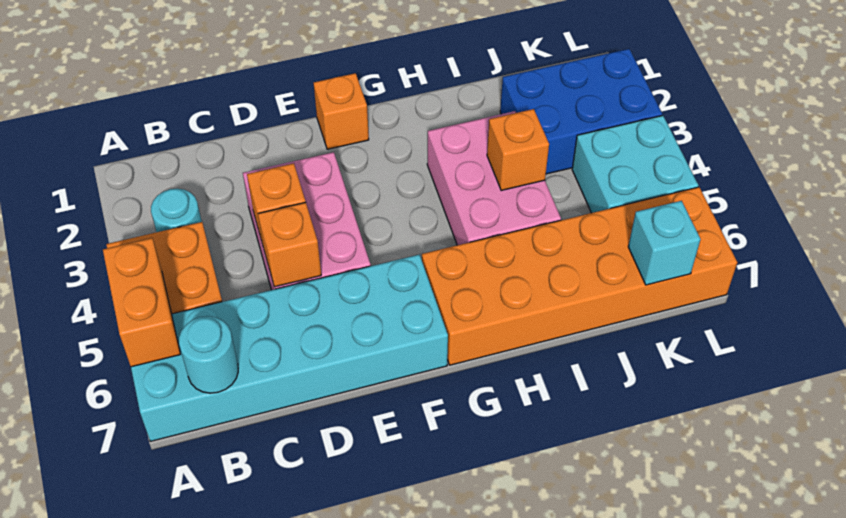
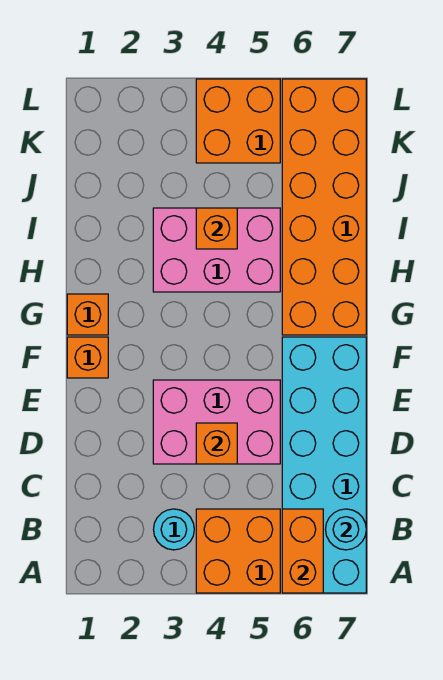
orange brick A5:A6 level 2 -> orange brick A6:B6 level 2
orange brick D5 level 2 -> orange brick G1 level 1
blue brick J2:L3 level 1 -> none
cyan brick K4:L5 level 1 -> orange brick K4:L5 level 1
cyan brick K7 level 2 -> none

